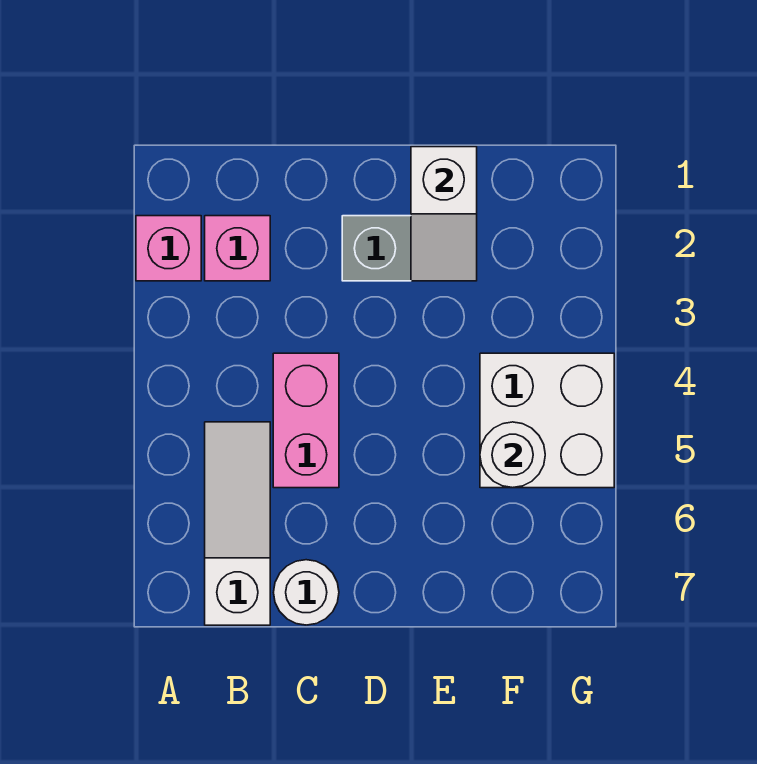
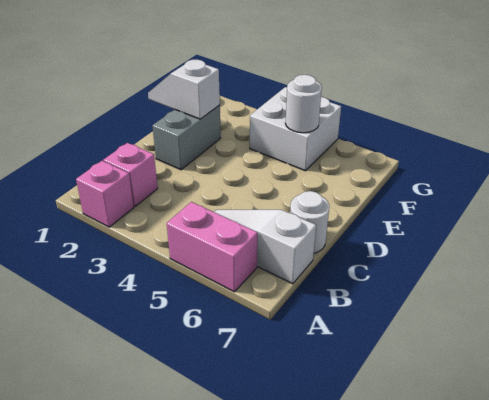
pink brick C4:C5 level 1 -> pink brick A5:A6 level 1
white slope E1:E2 level 2 top 1 -> white slope E1:E2 level 2 top 2

